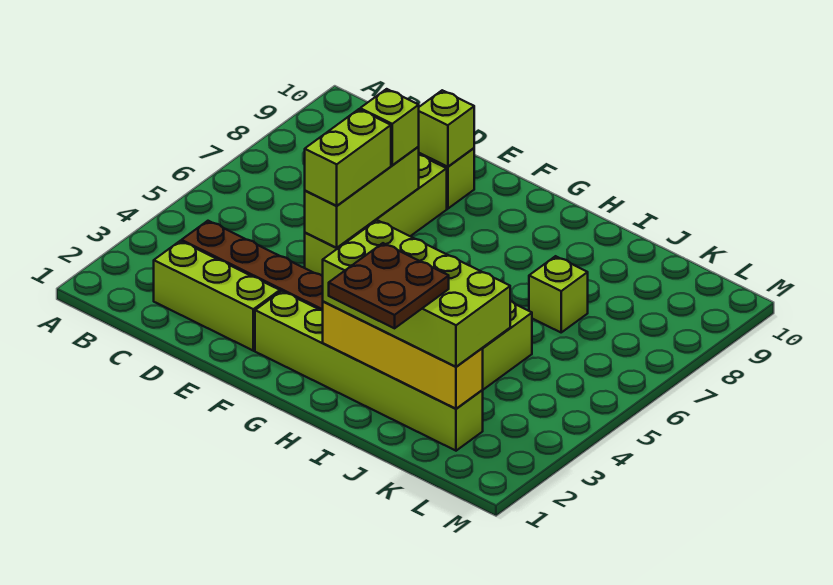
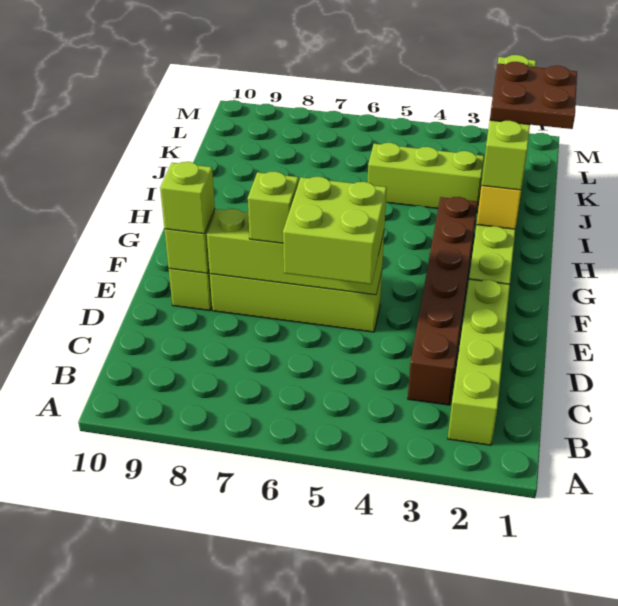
lime brick C2:E2 level 1 -> lime brick B2:E2 level 1
lime brick E5:E7 level 2 -> lime brick E5:E8 level 2
lime brick E5:E6 level 3 -> lime brick D5:E6 level 3
lime brick H2:K3 level 3 -> lime brick H2:K2 level 3
lime brick J7 level 1 -> lime brick E9 level 3

